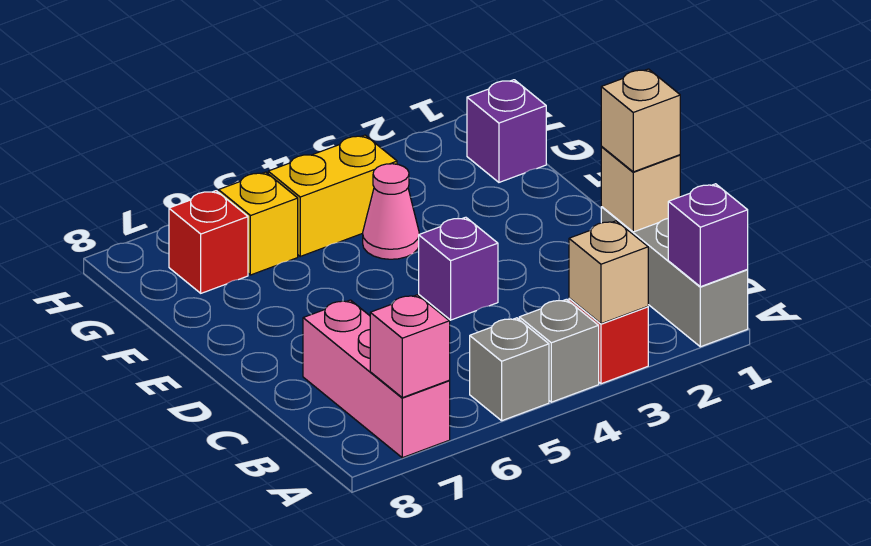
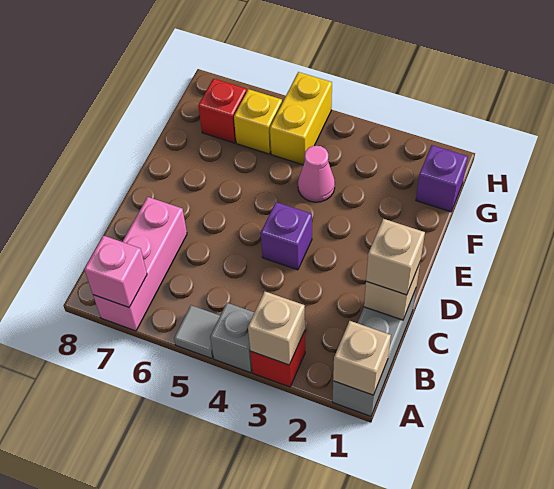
purple brick A1 level 2 -> tan brick A1 level 2
grey brick A5 level 1 -> grey tile A5 level 1
yellow brick G4:G5 level 1 -> yellow brick G5:H5 level 1

